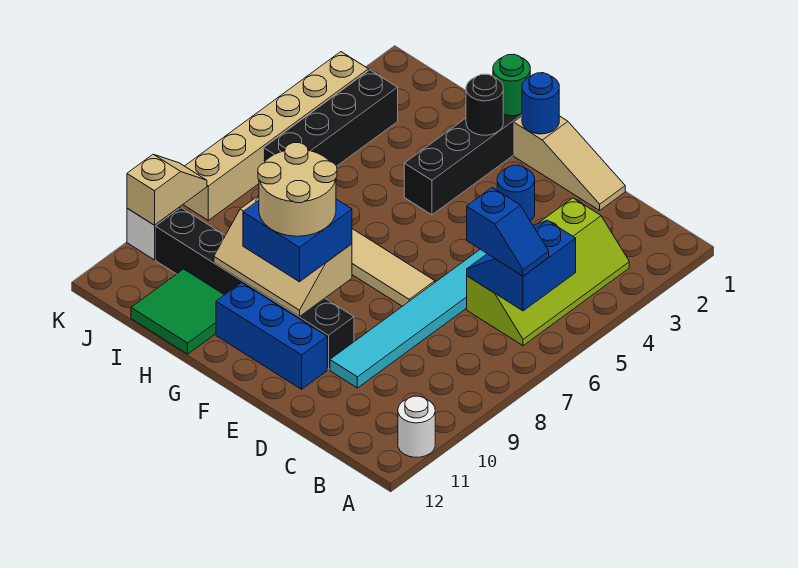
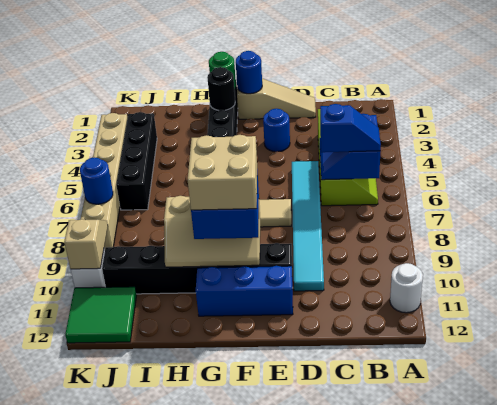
tan round brick F9:G10 level 4 -> tan brick F9:G10 level 4
green tile H11:I12 level 1 -> green tile J11:K12 level 1
none -> blue round brick K7 level 2

